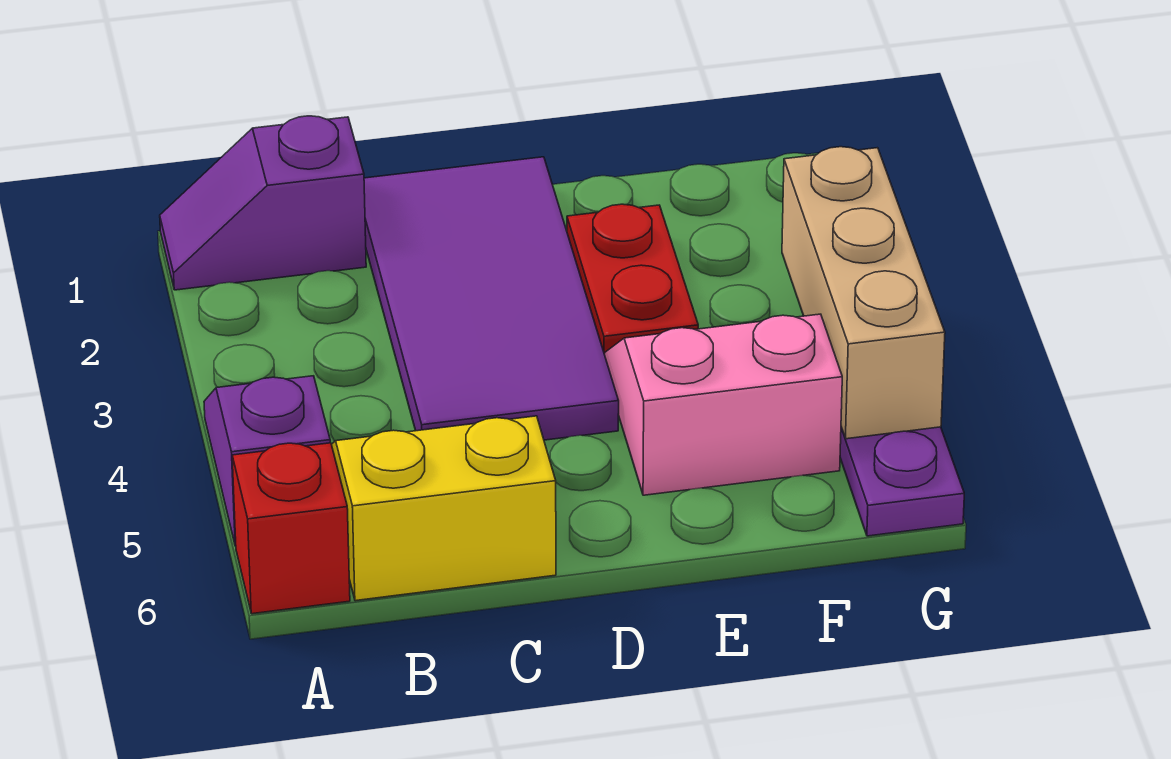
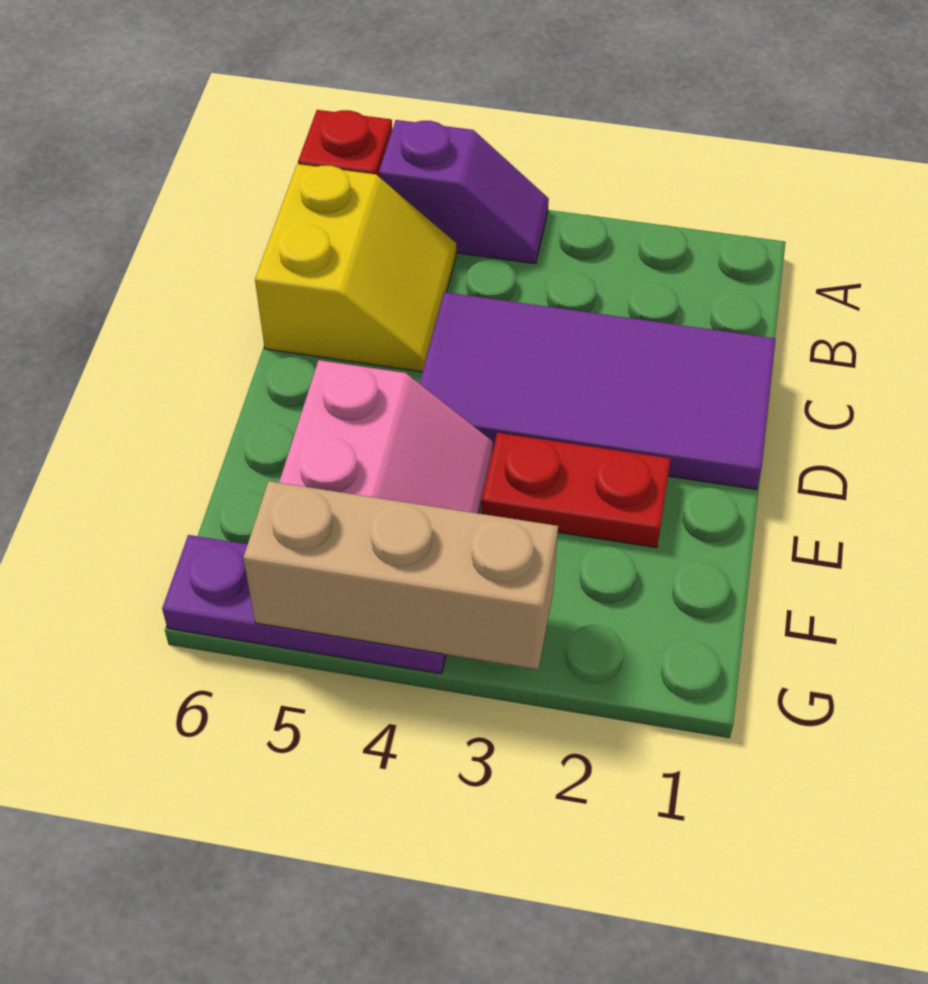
purple slope A1:B1 level 1 top B -> none

